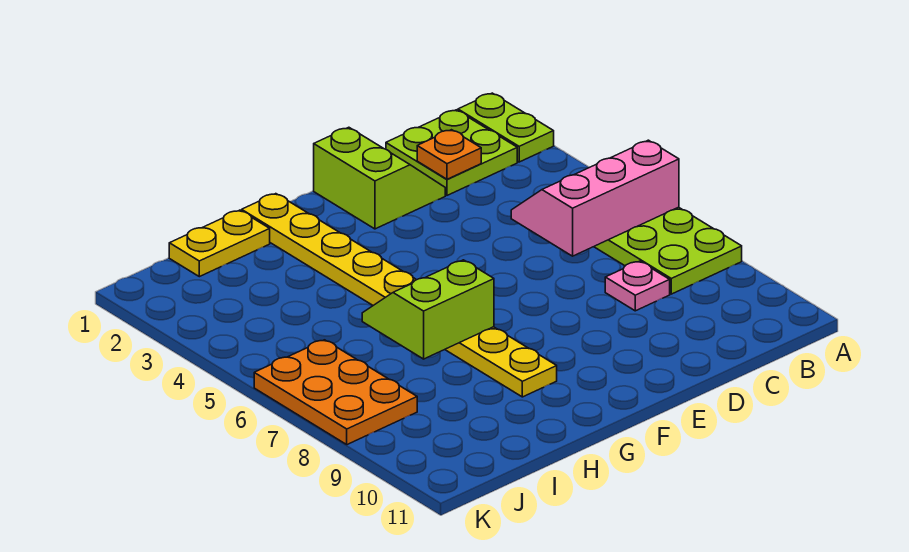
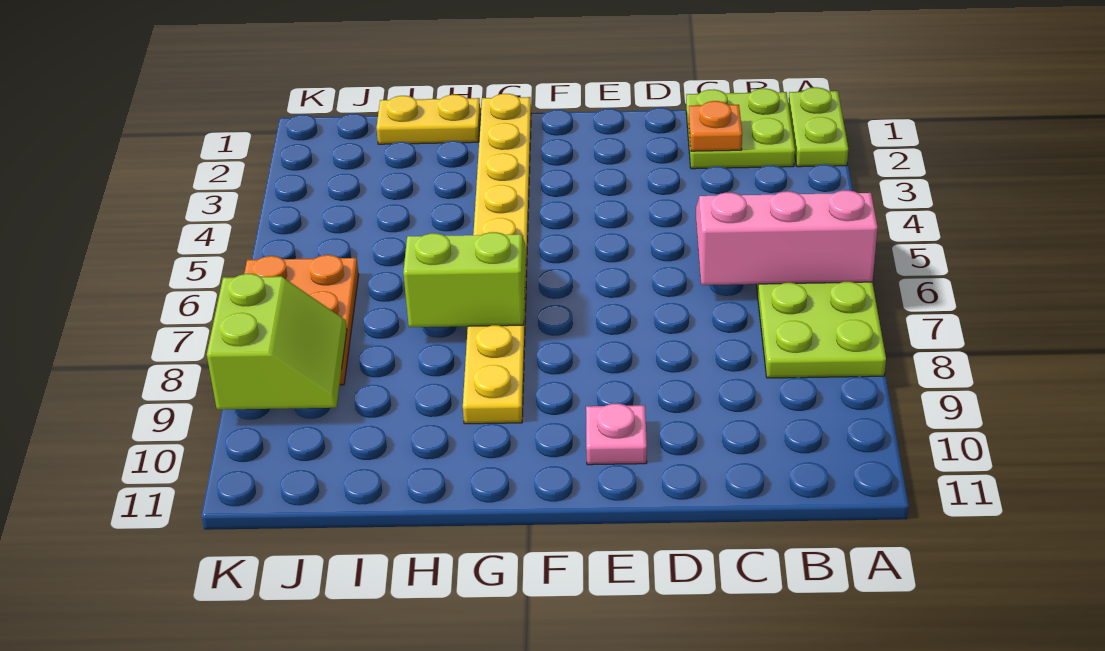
pink plate C8 level 1 -> pink plate E10 level 1
lime slope D1:E2 level 1 top E -> lime slope J8:K9 level 2 top K

